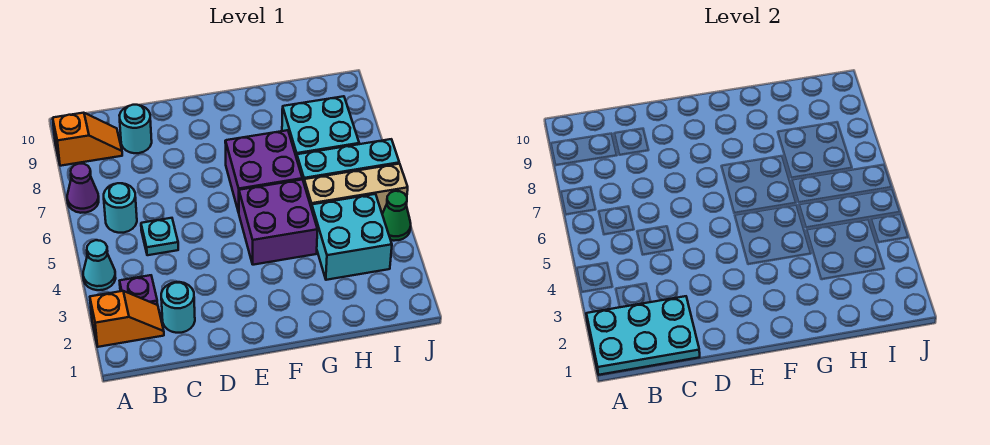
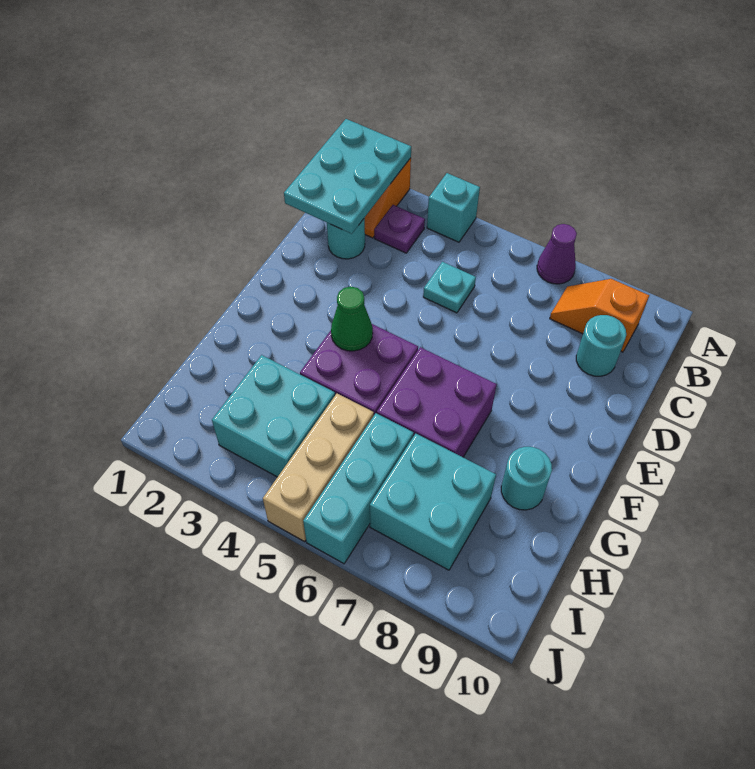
cyan cone A4 level 1 -> cyan brick A4 level 1
orange slope A9:B9 level 1 top A -> orange slope B8:B9 level 1 top 9
cyan round brick B6 level 1 -> cyan round brick G9 level 1
green cone J4 level 1 -> green cone F4 level 2

